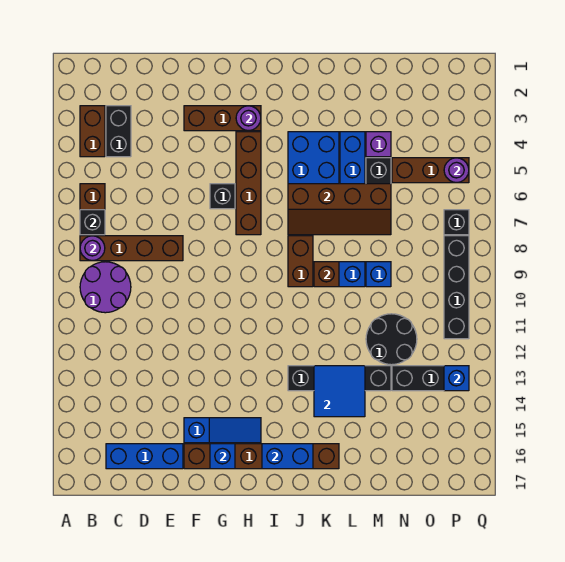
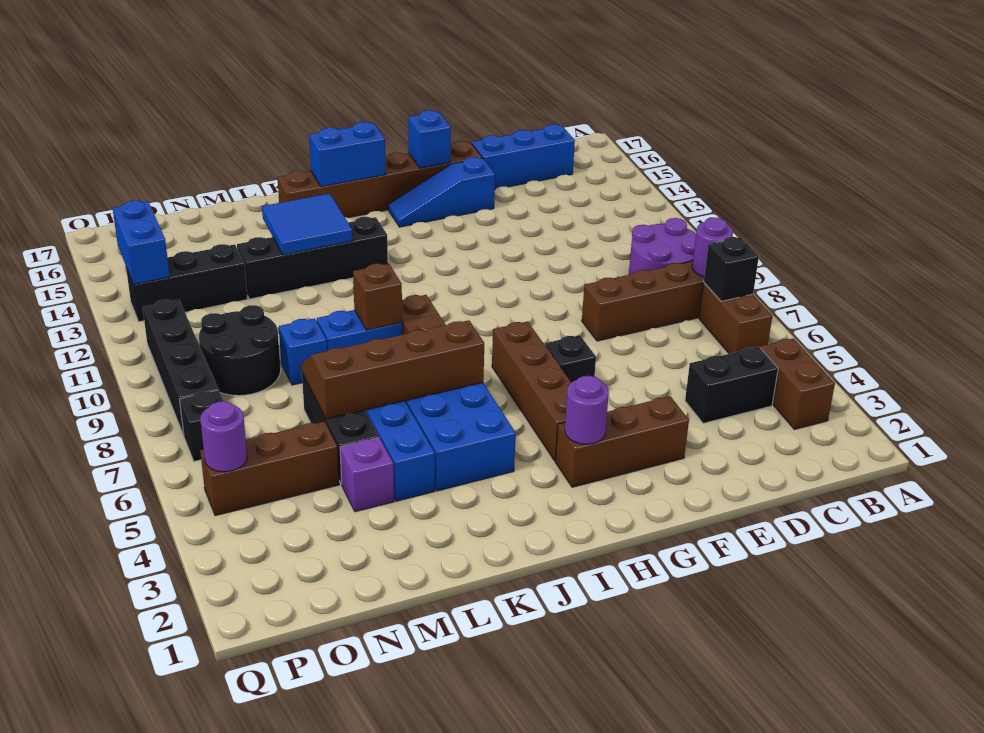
black brick C3:C4 level 1 -> black brick C4:D4 level 1
black round brick M11:N12 level 1 -> black round brick N9:O10 level 1
blue brick P13 level 2 -> blue brick P13:P14 level 2

